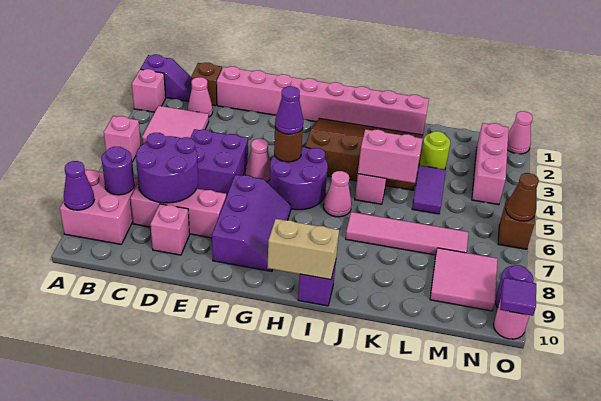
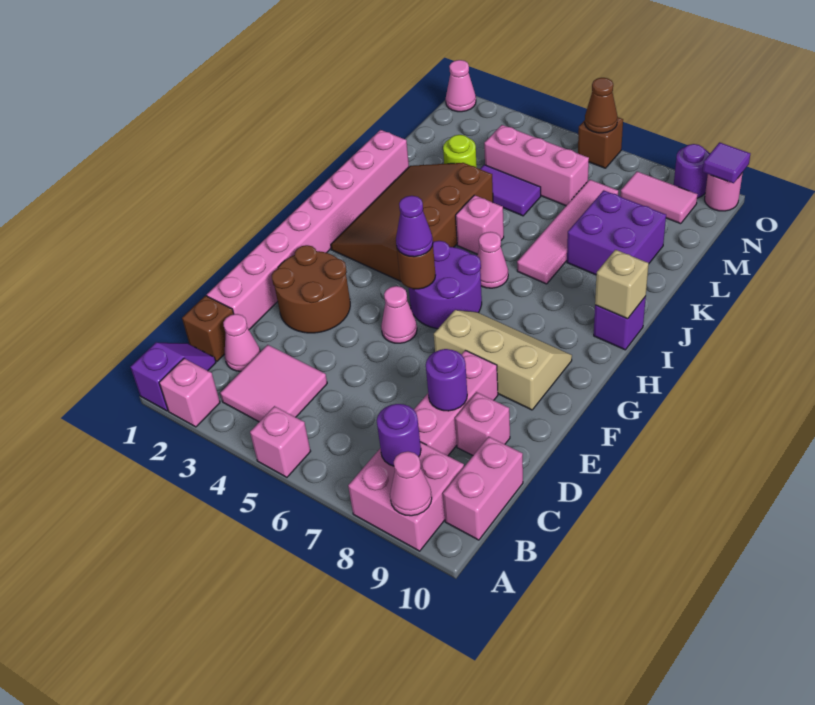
purple cone A9 level 2 -> pink cone A9 level 2
purple round brick C7:D8 level 2 -> purple round brick D8 level 2
purple brick D5:E6 level 1 -> purple brick K8:L9 level 1
none -> brown round brick E2:F3 level 1
purple slope F7:G9 level 1 top F -> tan slope F7:G9 level 1 top F
tan brick H10:I10 level 2 -> tan brick I10 level 2
pink brick J5:K5 level 2 -> pink brick B10:C10 level 1
pink tile M8:N9 level 1 -> pink tile N8:N9 level 1
pink brick N2:N4 level 1 -> pink brick M4:M6 level 1

